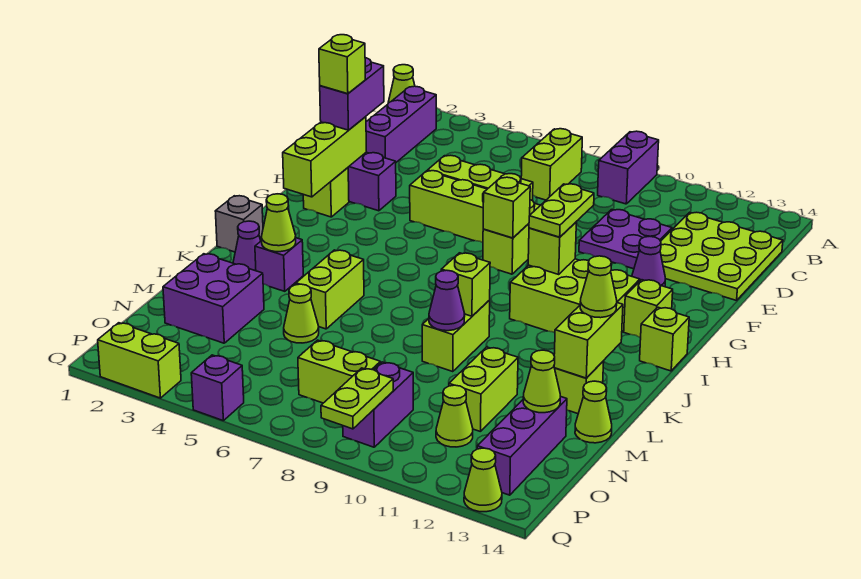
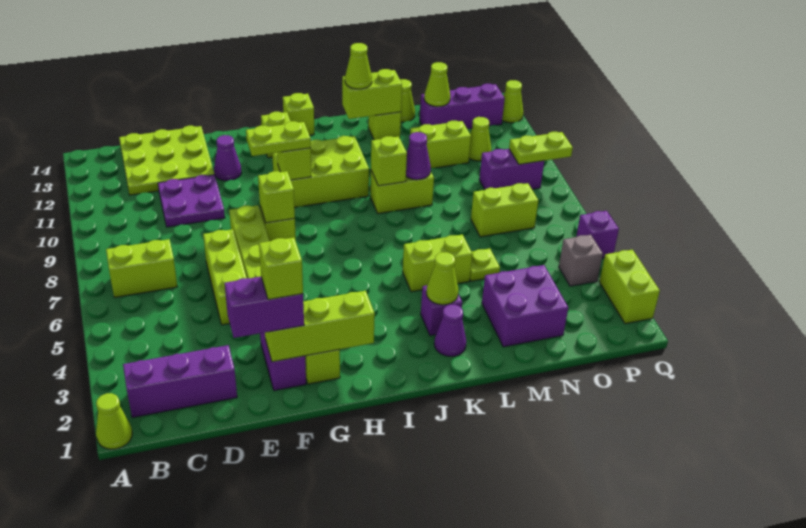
purple brick A9:B9 level 1 -> none
lime brick H10:I12 level 1 -> lime brick H10:J11 level 1
grey brick J1 level 1 -> grey brick P4 level 1
lime cone M5 level 1 -> lime plate M5 level 1
lime brick O7:O8 level 1 -> lime brick N7:O7 level 1

